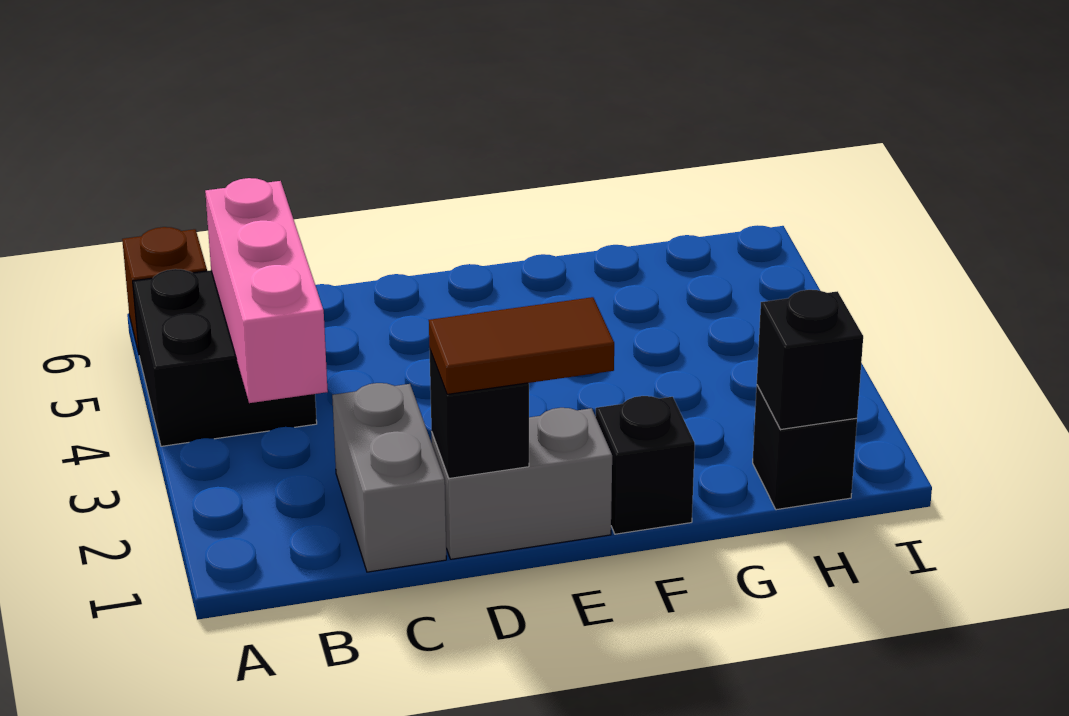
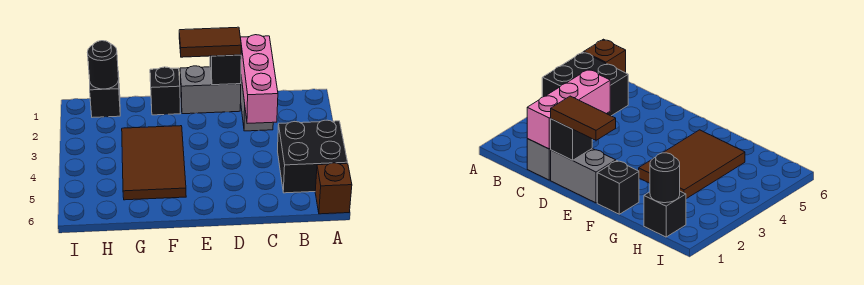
pink brick B3:B5 level 2 -> pink brick C1:C3 level 2
none -> brown tile F3:G5 level 1
black brick H1 level 2 -> black round brick H1 level 2

